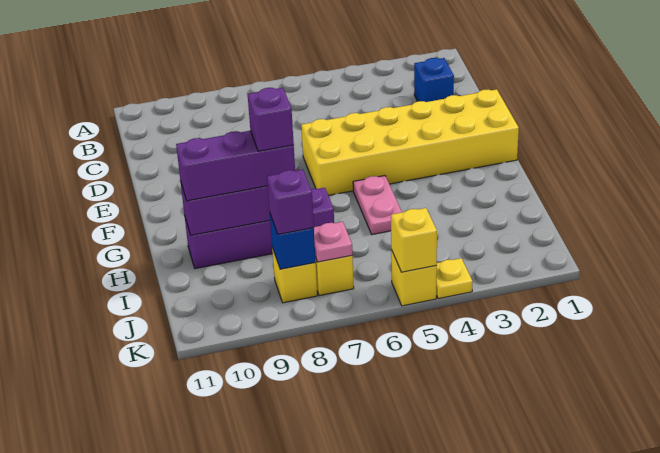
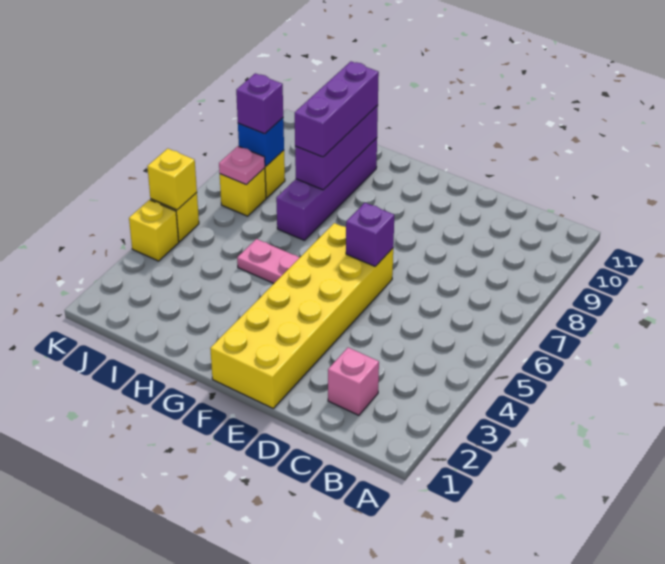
blue brick C2 level 1 -> pink brick C2 level 1
purple brick H8 level 4 -> purple brick E6 level 2
yellow plate K4 level 1 -> yellow brick K4 level 1

